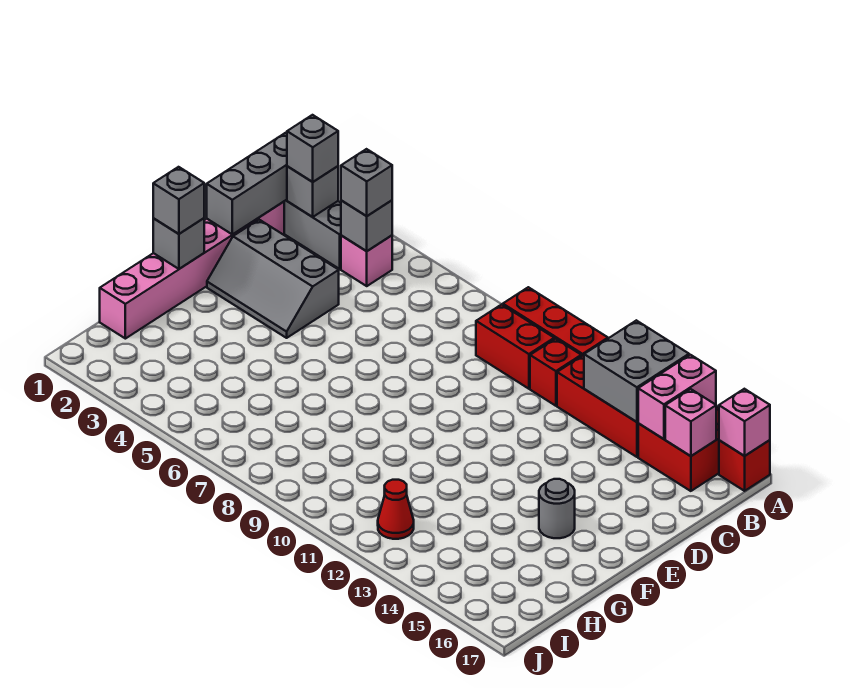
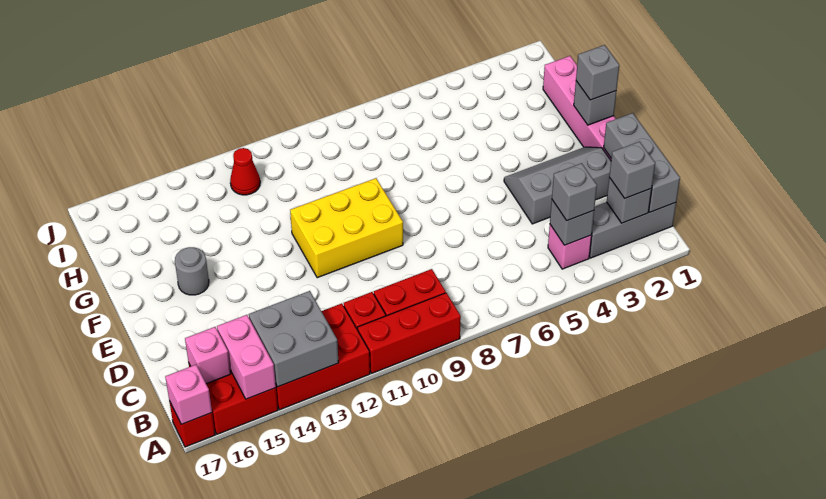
none -> yellow brick E9:F11 level 1

